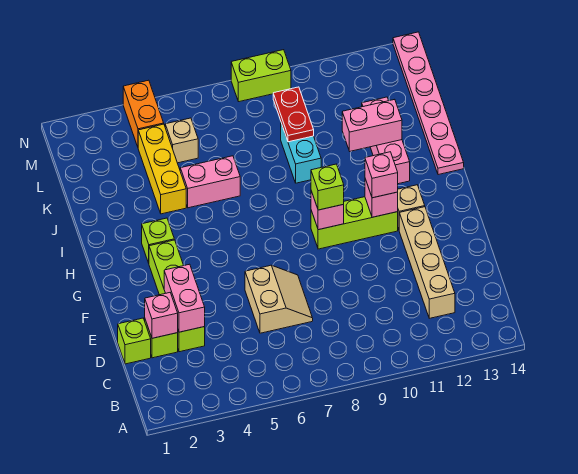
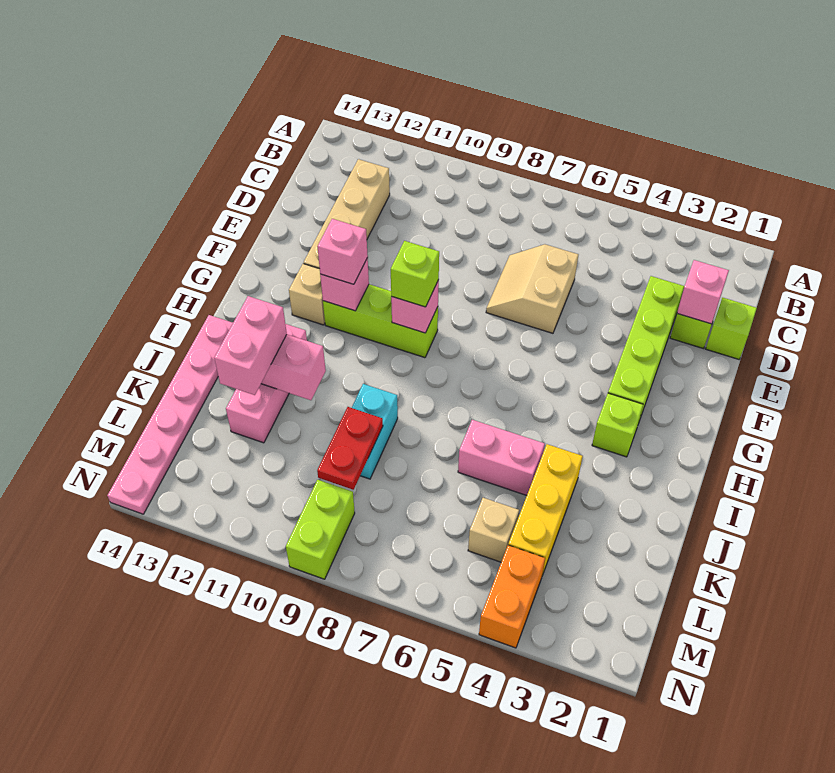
pink brick D3:E3 level 2 -> pink brick J12:K12 level 3
lime brick N8:N9 level 1 -> lime brick M9:N9 level 1

